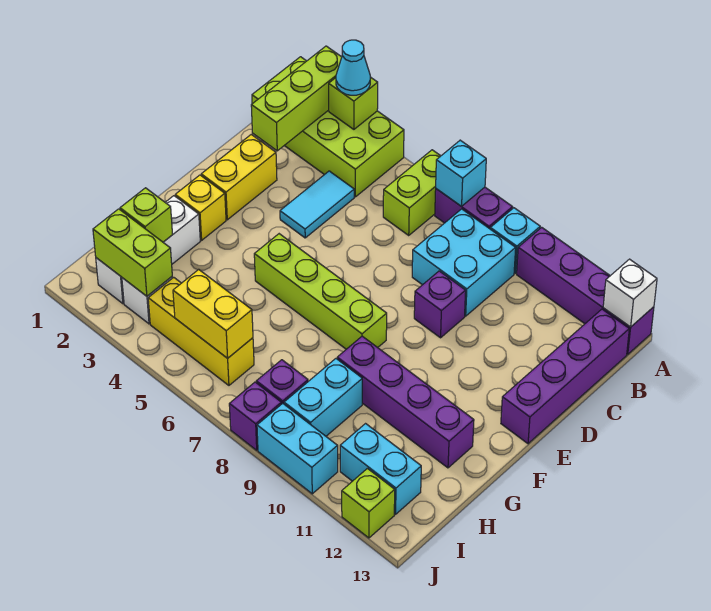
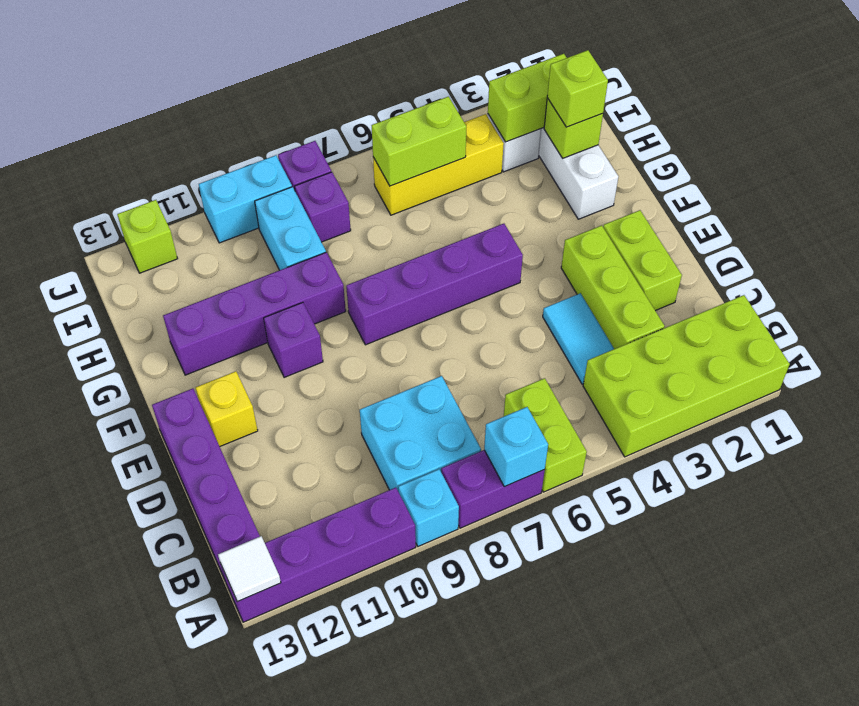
lime brick A2:C2 level 2 -> lime brick C3:E3 level 1
lime brick A3 level 2 -> lime brick H2 level 3
cyan cone A3 level 3 -> none
white brick A13 level 2 -> white tile A13 level 2
yellow brick D2:E2 level 1 -> lime brick D2:E2 level 1
purple brick D9 level 1 -> purple brick F10 level 1
yellow brick F2 level 1 -> yellow brick E12 level 1
lime brick F5:F8 level 1 -> purple brick F5:F8 level 1
yellow brick I5:I6 level 2 -> lime brick I5:I6 level 2
cyan brick I11:I12 level 1 -> none

